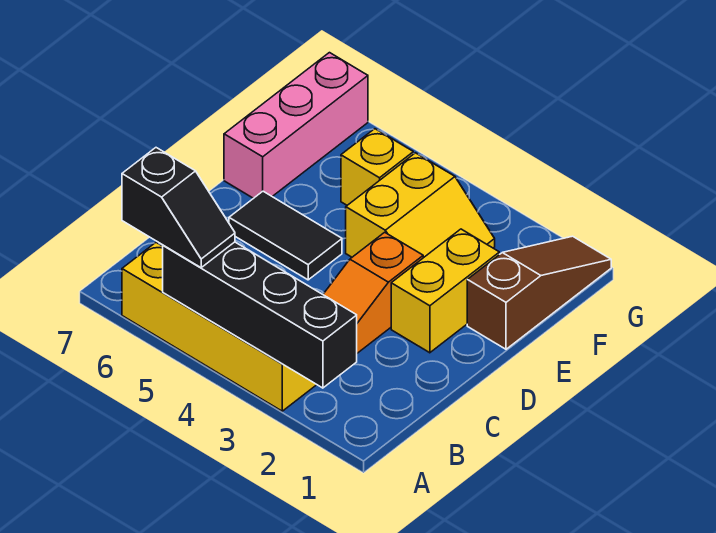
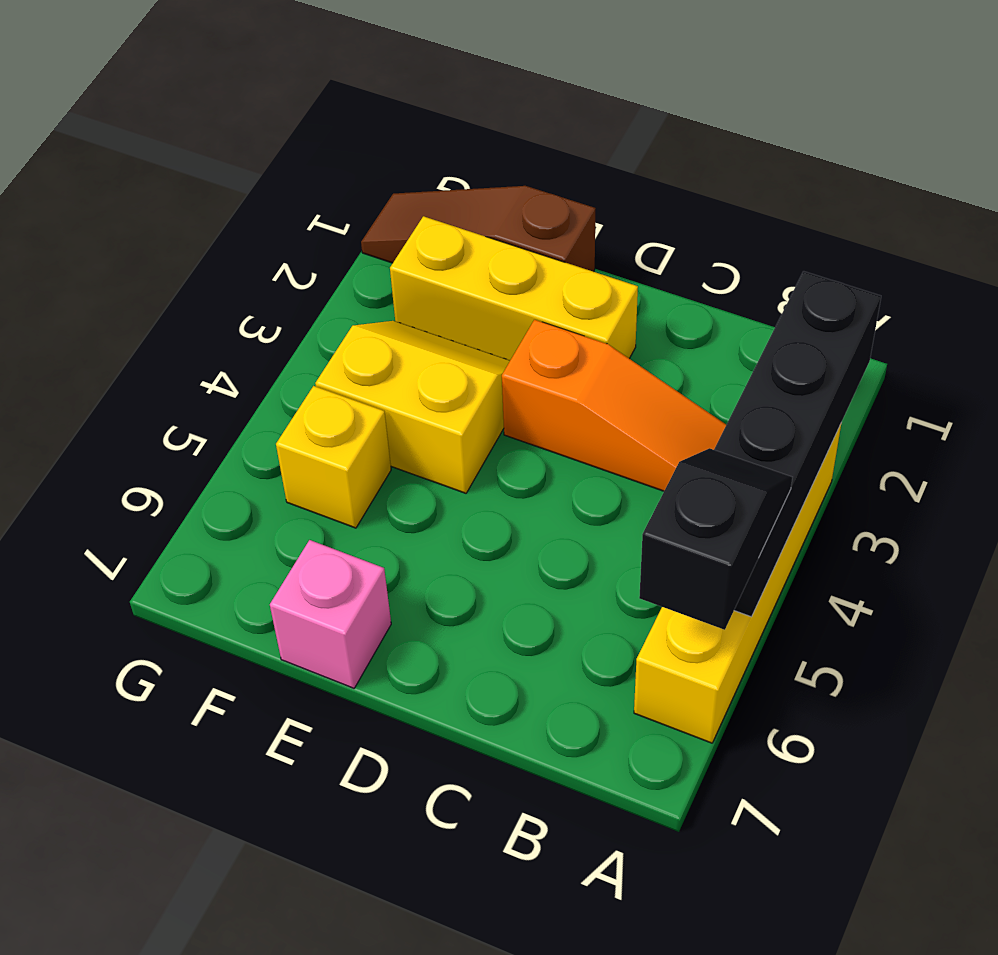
yellow brick D2:E2 level 1 -> yellow brick D2:F2 level 1
black tile D5:D6 level 1 -> none
pink brick E7:G7 level 1 -> pink brick E7 level 1

